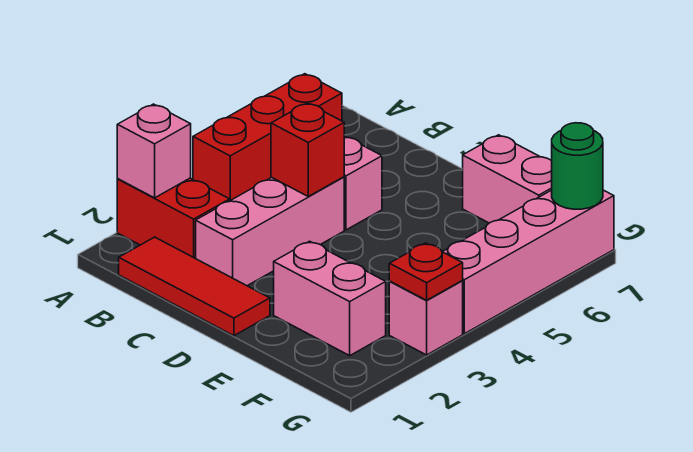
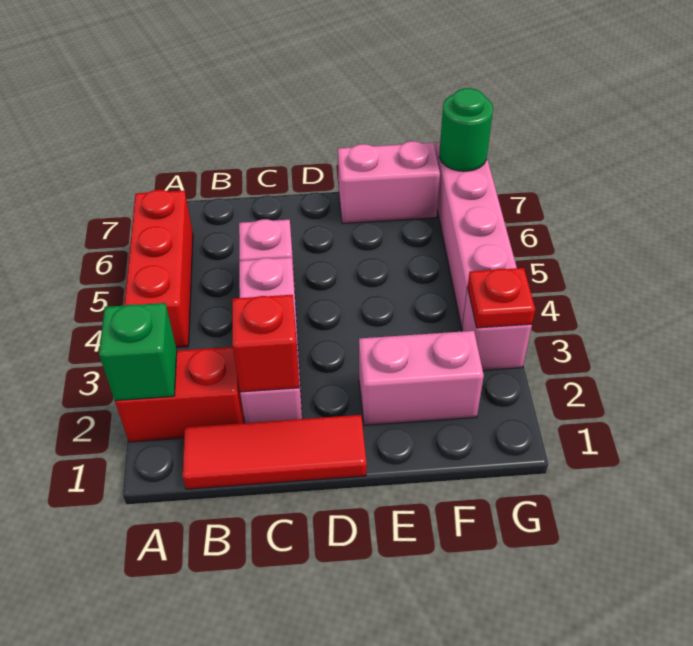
pink brick A2 level 2 -> green brick A2 level 2
red brick C4 level 2 -> red brick C2 level 2

